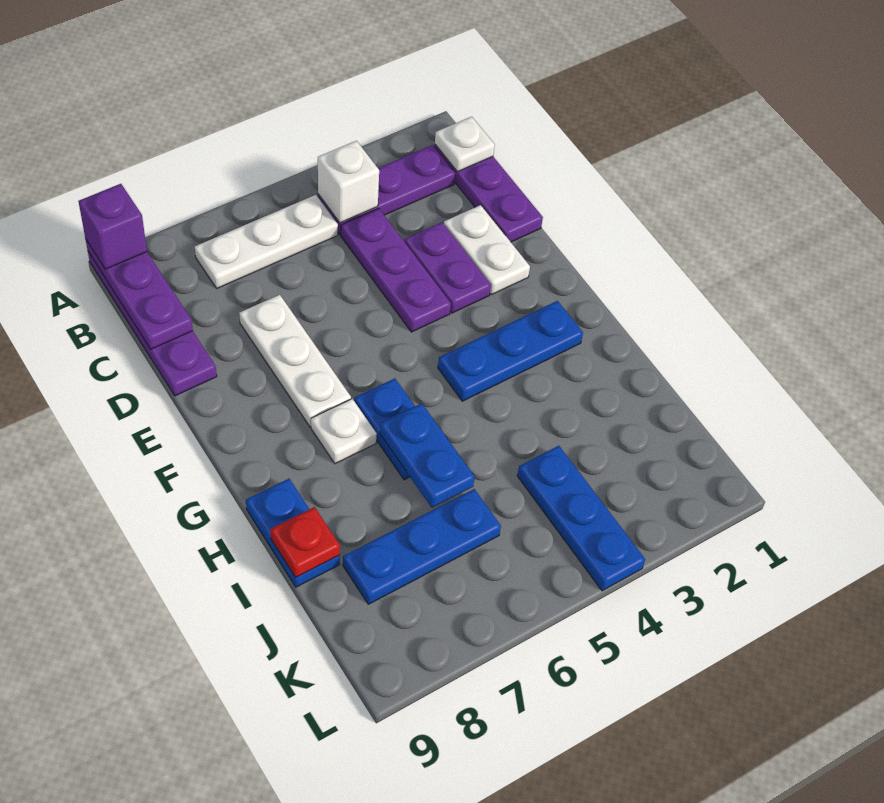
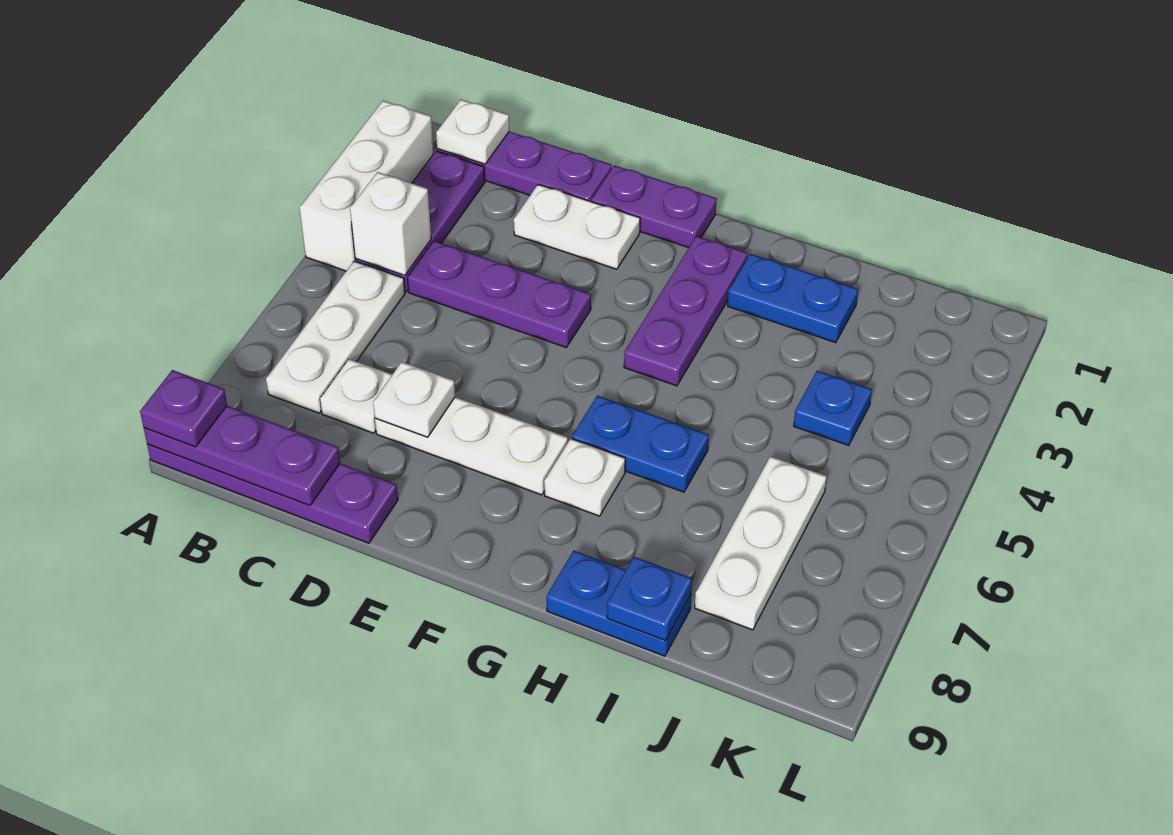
none -> white brick A2:A4 level 1
purple brick A9 level 3 -> purple plate A9 level 3
none -> white plate C7 level 1
purple plate D3:E3 level 1 -> purple plate E1:F1 level 1
none -> white plate D7 level 2
blue plate G2:G4 level 1 -> purple plate G2:G4 level 1
blue plate H6:I6 level 2 -> blue plate H2:I2 level 1
red plate I9 level 2 -> blue plate I9 level 2
blue plate J4:L4 level 1 -> blue plate J4 level 1
blue plate J6:J8 level 1 -> white plate J6:J8 level 1

